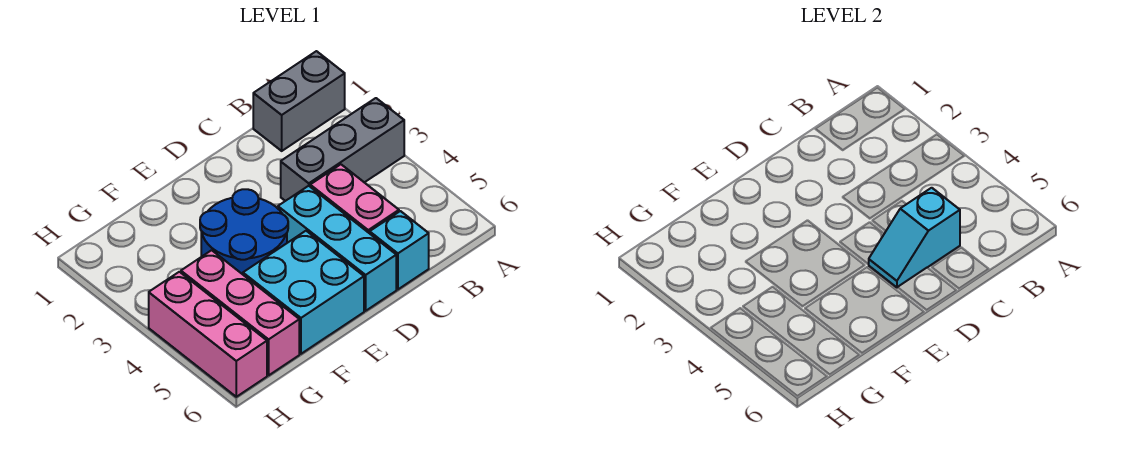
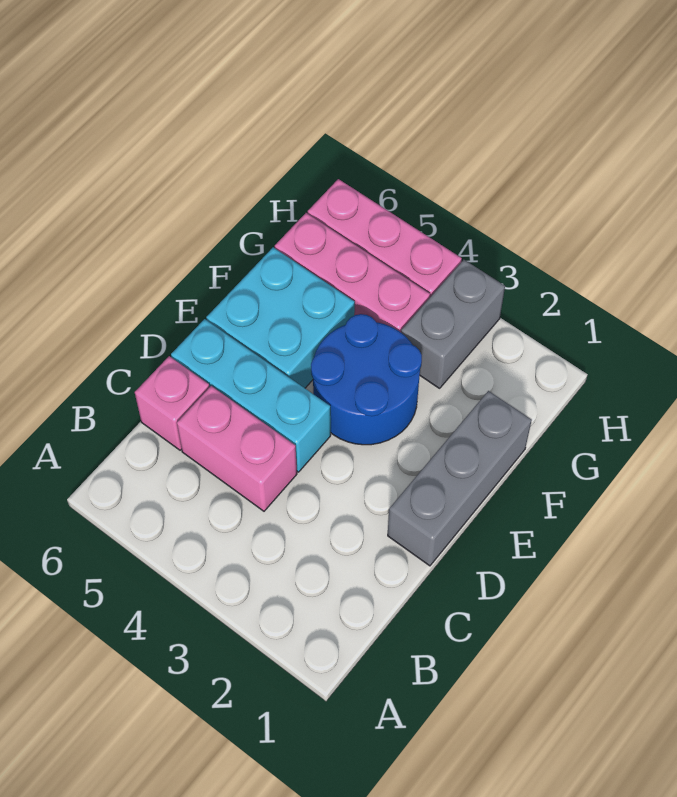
grey brick A1:B1 level 1 -> grey brick G3:H3 level 1
grey brick A3:C3 level 1 -> grey brick D1:F1 level 1
cyan slope C5:D5 level 2 top C -> none
cyan brick C6 level 1 -> pink brick C6 level 1

